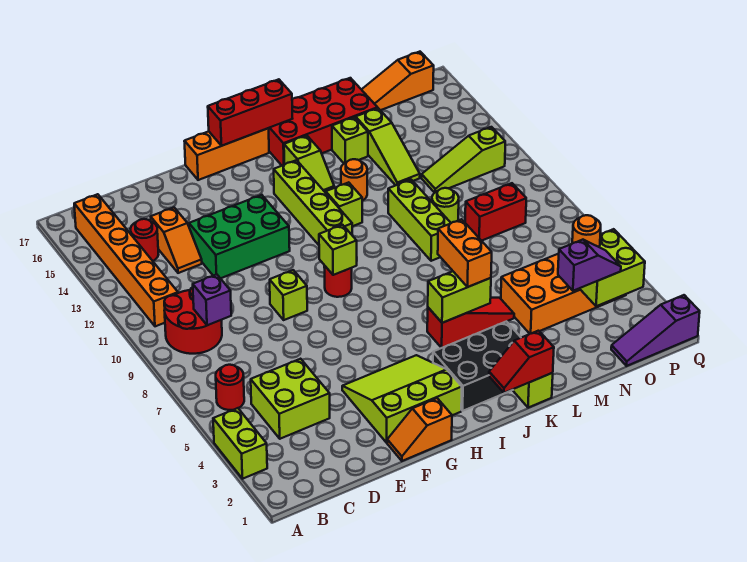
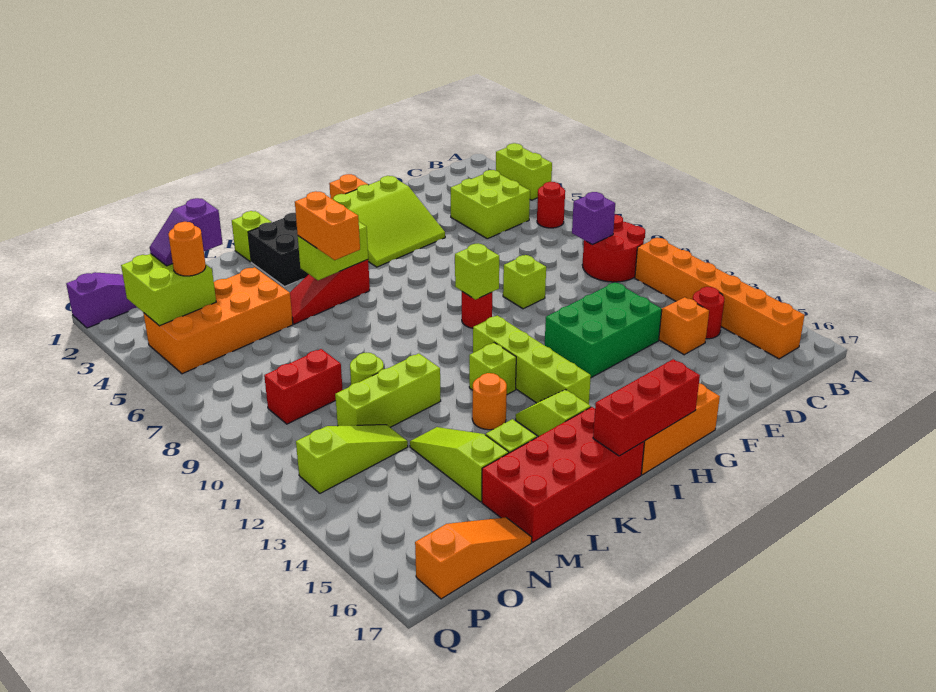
red slope J1:K1 level 2 top K -> none
lime brick L9:L11 level 1 -> lime brick L11:N11 level 1

